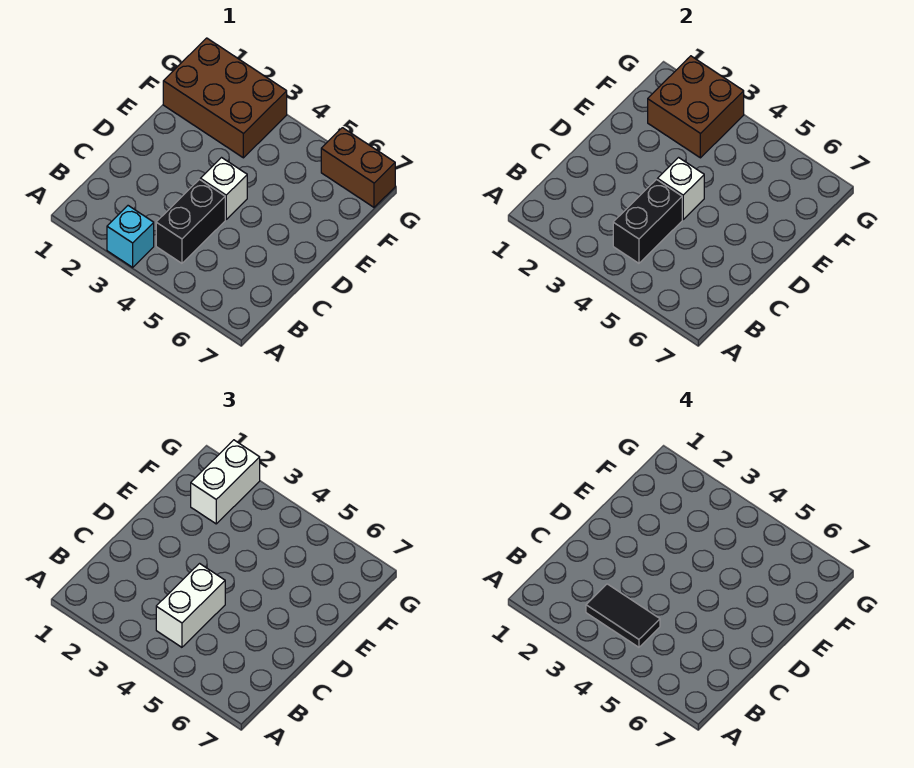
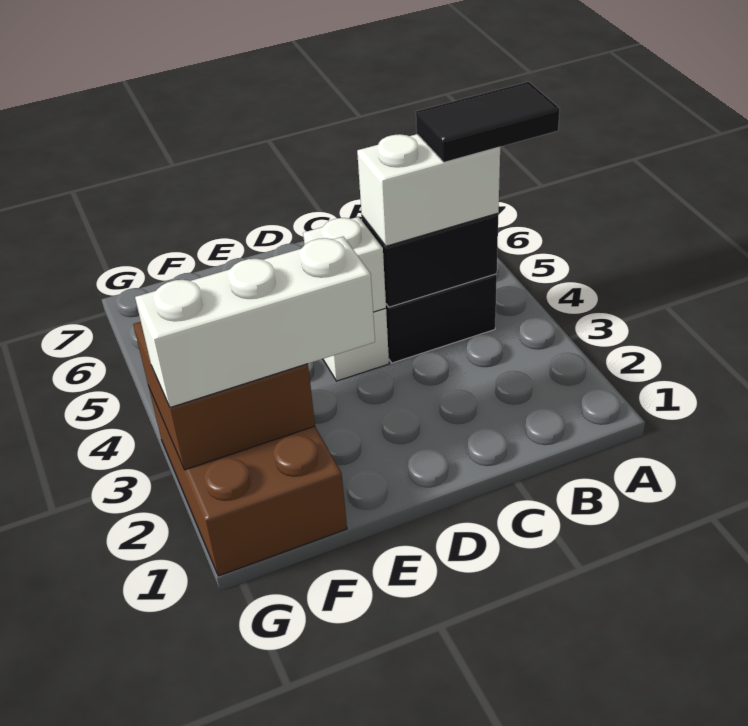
cyan brick A3 level 1 -> none
black tile B3:B4 level 4 -> black tile A4:B4 level 4
white brick F2:G2 level 3 -> white brick E2:G2 level 3
brown brick G6:G7 level 1 -> none

